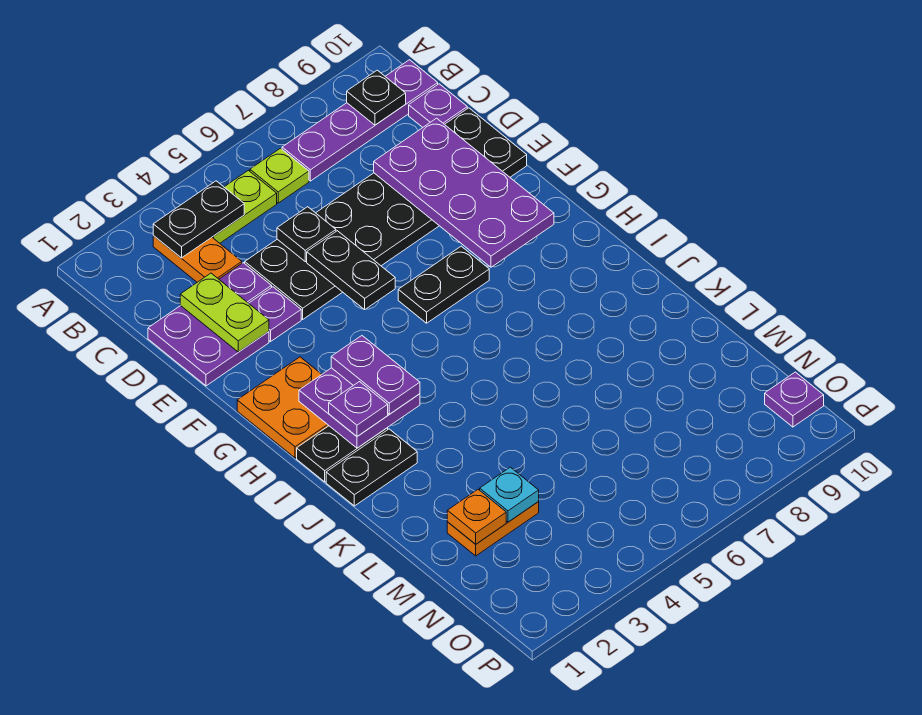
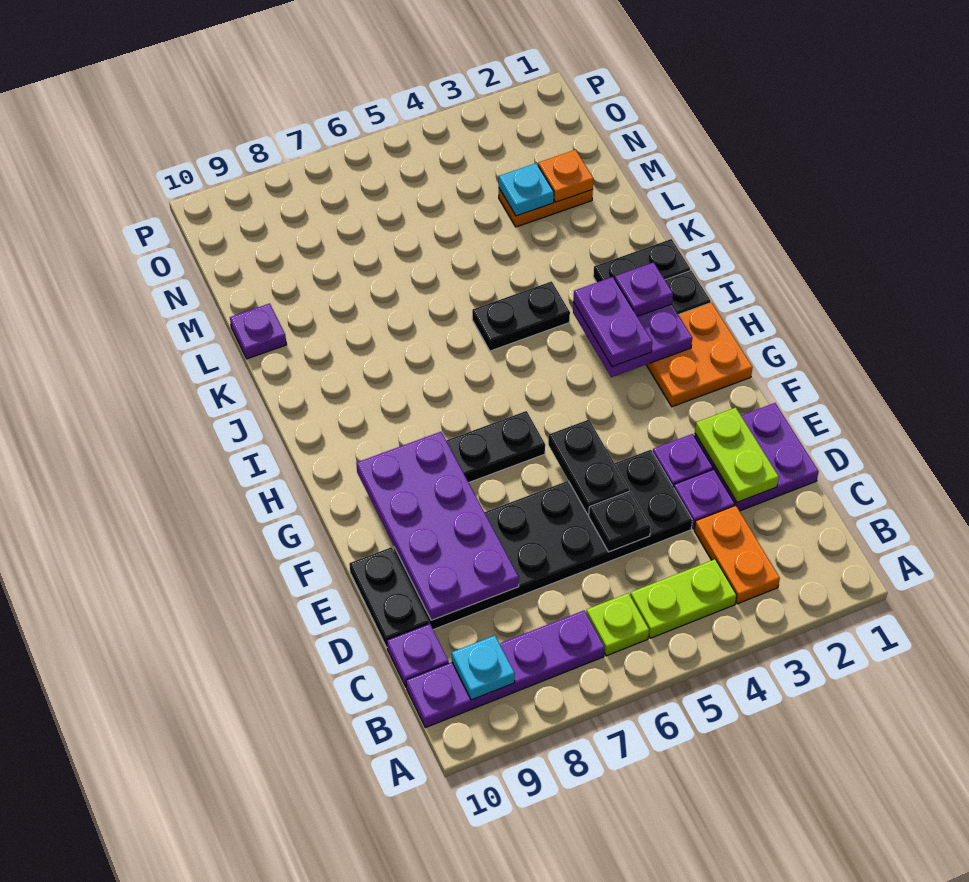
black plate B3:B4 level 2 -> black plate J4:J5 level 1
black plate B9 level 2 -> cyan plate B9 level 2
purple plate O10 level 1 -> purple plate L10 level 1

